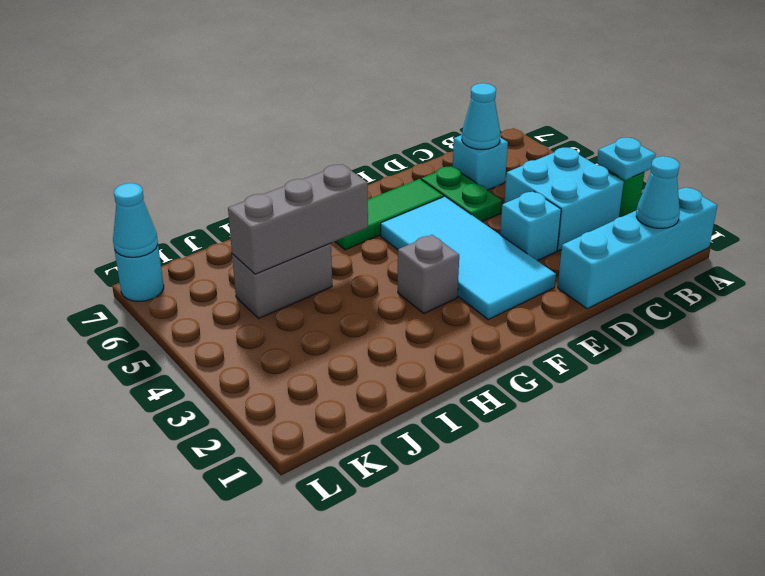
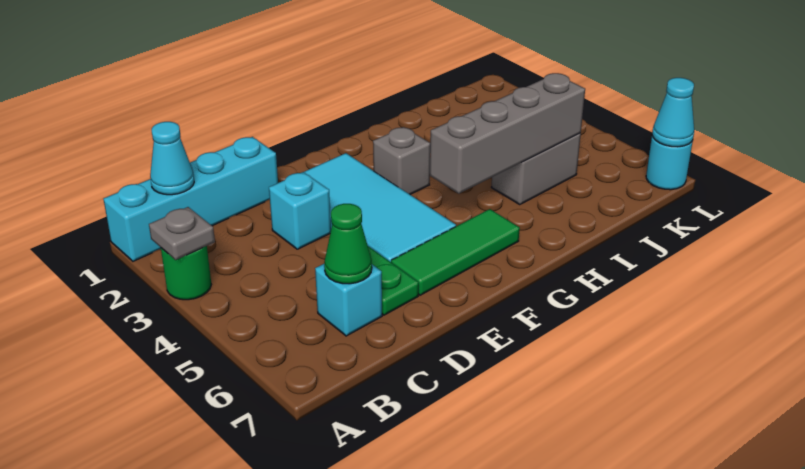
cyan plate A3 level 2 -> grey plate A3 level 2
cyan brick B3:C4 level 1 -> none
cyan cone C6 level 2 -> green cone C6 level 2
grey brick H5:J5 level 2 -> grey brick G5:J5 level 2

